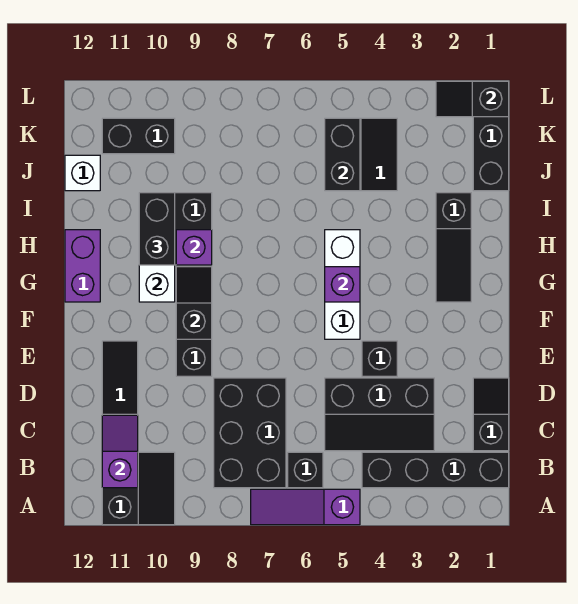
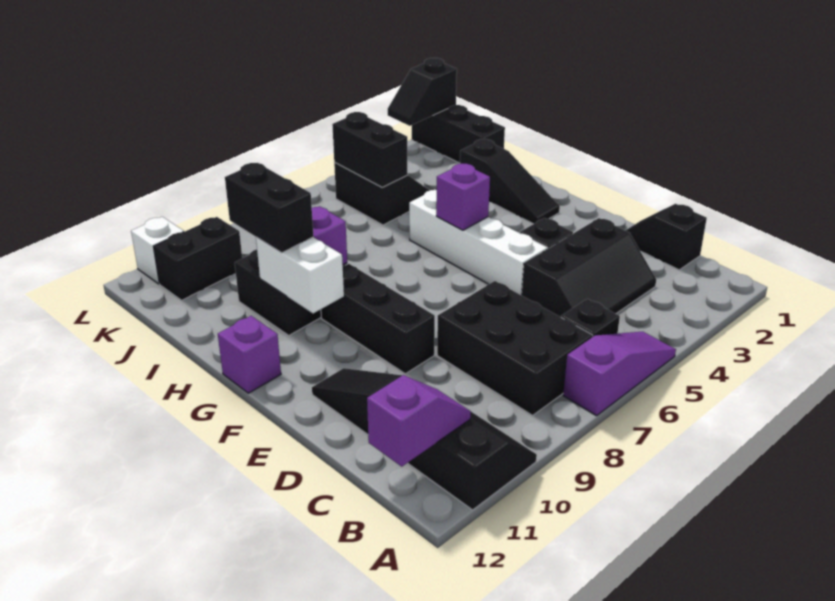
purple slope A5:A7 level 1 top 5 -> purple slope A5:A7 level 1 top 7
black brick B1:B4 level 1 -> none
purple slope B11:C11 level 2 top B -> purple slope B11:B12 level 2 top 12
white brick F5:H5 level 1 -> white brick E5:H5 level 1
black slope F9:G9 level 2 top F -> none
purple brick G12:H12 level 1 -> purple brick G12 level 1
white brick J12 level 1 -> white brick L11 level 1

